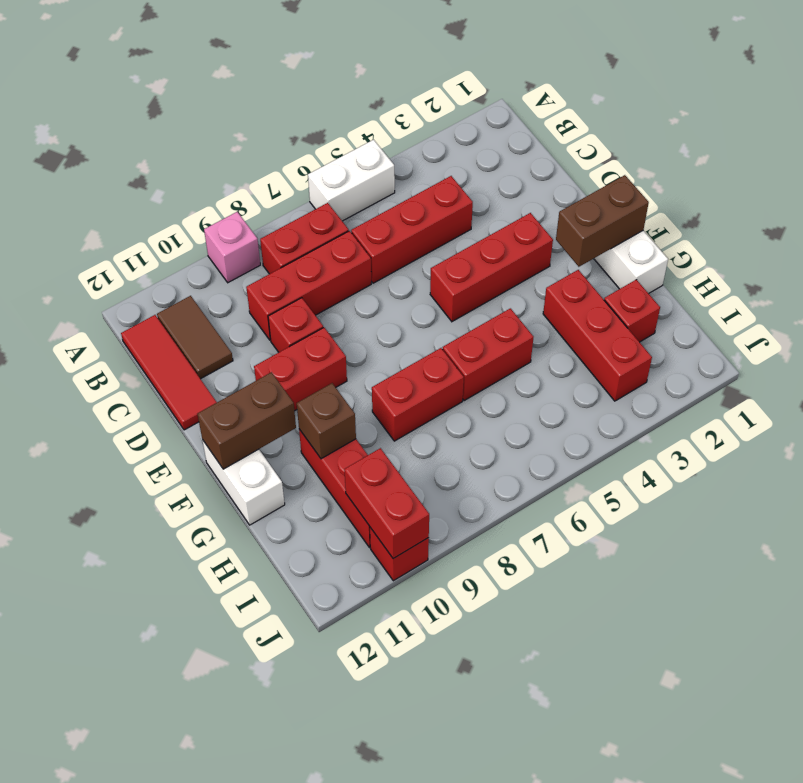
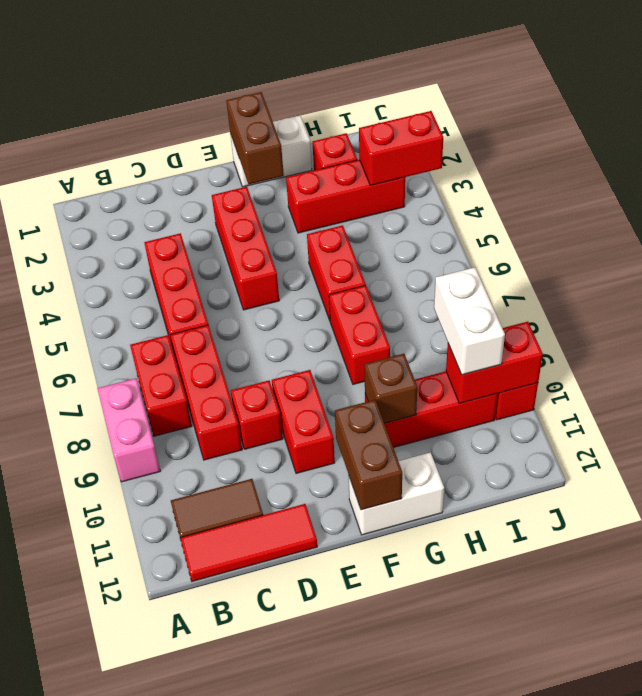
white brick A5:A6 level 1 -> white brick I9:I10 level 3
pink brick A9 level 1 -> pink brick A8:A9 level 1
none -> red brick I3:J3 level 2

